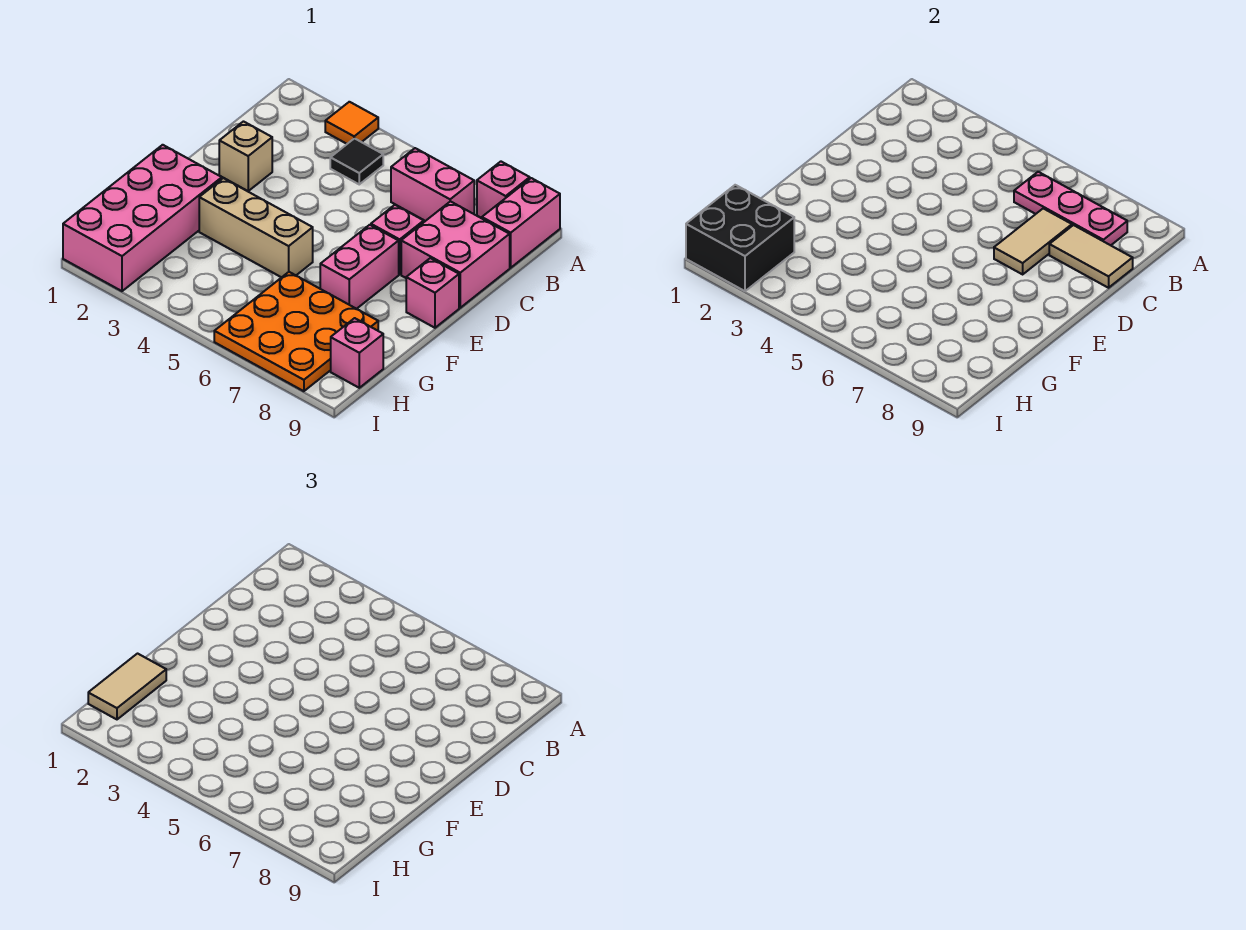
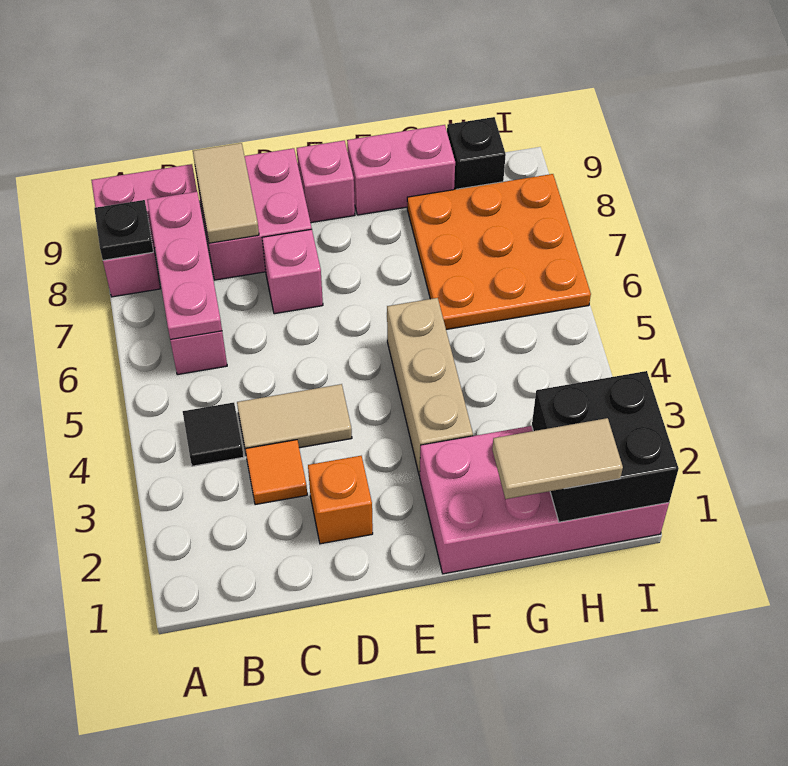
orange tile A3 level 1 -> orange tile C3 level 1
none -> black plate A8 level 2
tan tile C7:D7 level 2 -> tan tile C4:D4 level 1
tan brick D2 level 1 -> orange brick D2 level 1
pink brick E7:F7 level 1 -> pink brick F9:G9 level 1
pink brick H9 level 1 -> black brick H9 level 1

